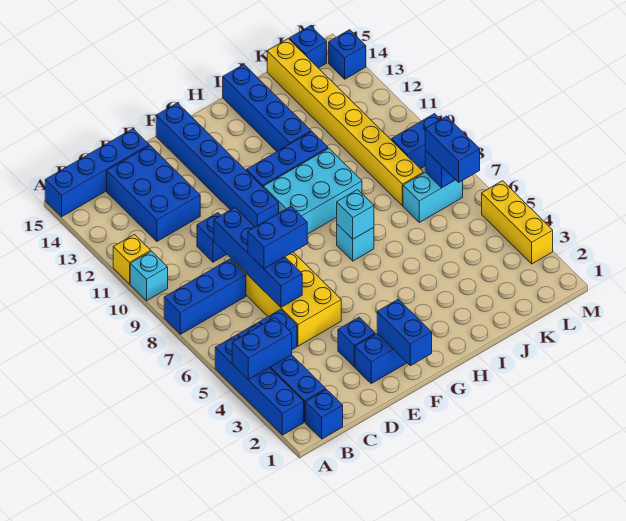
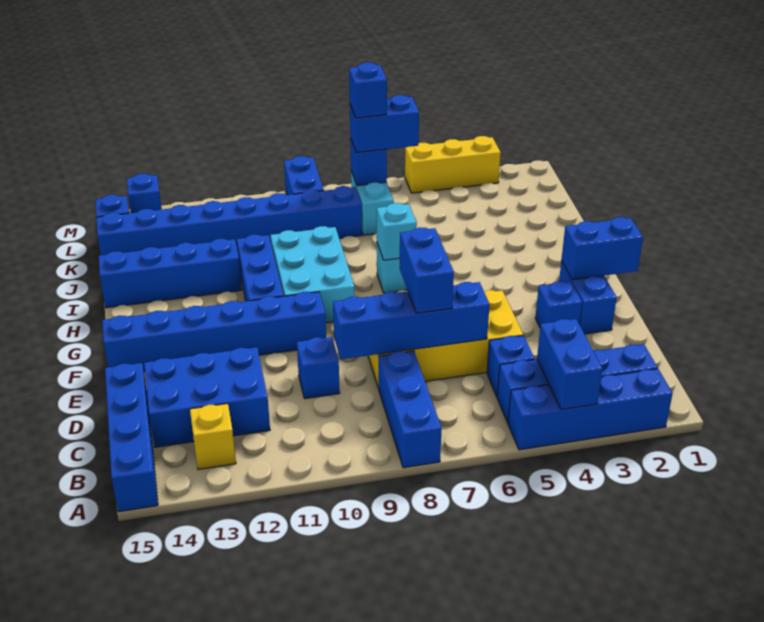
cyan brick A10 level 1 -> none
yellow brick A11 level 1 -> yellow brick B13 level 1
blue brick B1 level 1 -> blue brick L7 level 4
yellow brick K8:K15 level 1 -> blue brick K8:K15 level 1

